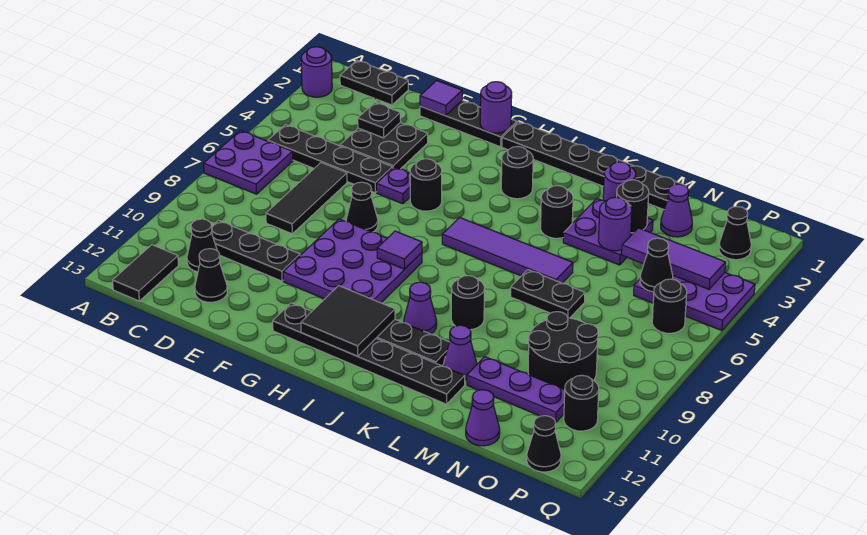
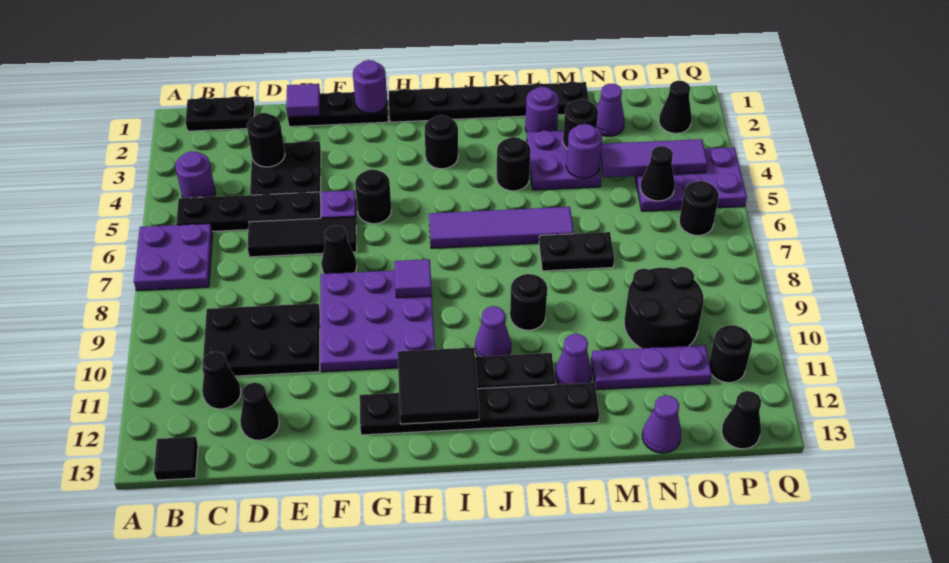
purple round brick A2 level 1 -> purple round brick B4 level 1
black tile B12:B13 level 1 -> black tile B13 level 1
black plate C10:E10 level 1 -> black plate C9:E10 level 1
black plate D3 level 2 -> black round brick D3 level 2
black tile D6:D8 level 1 -> black tile D6:F6 level 1

